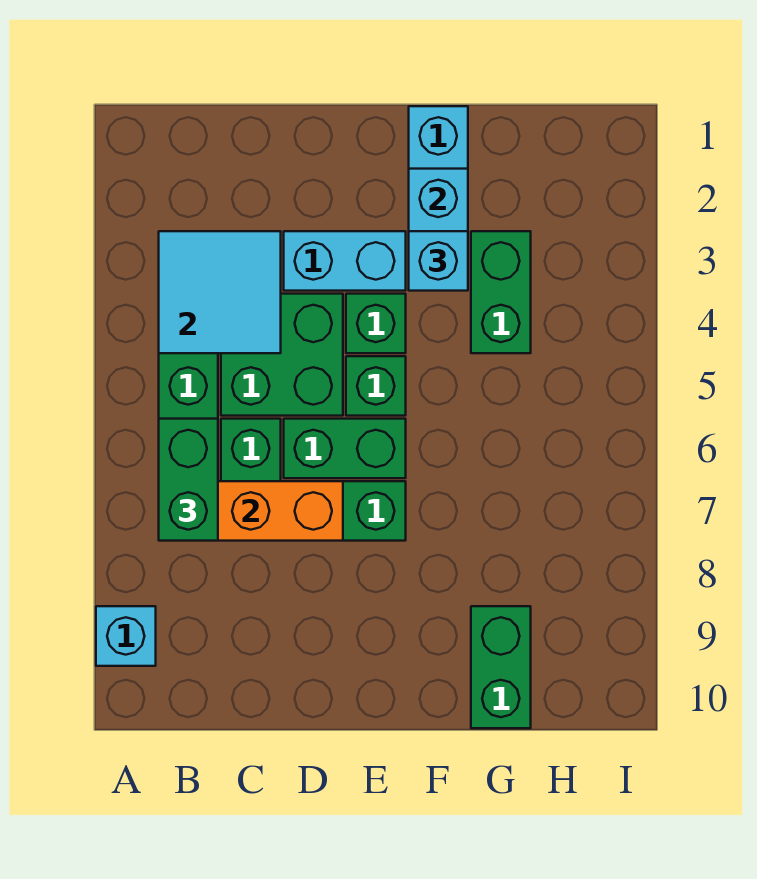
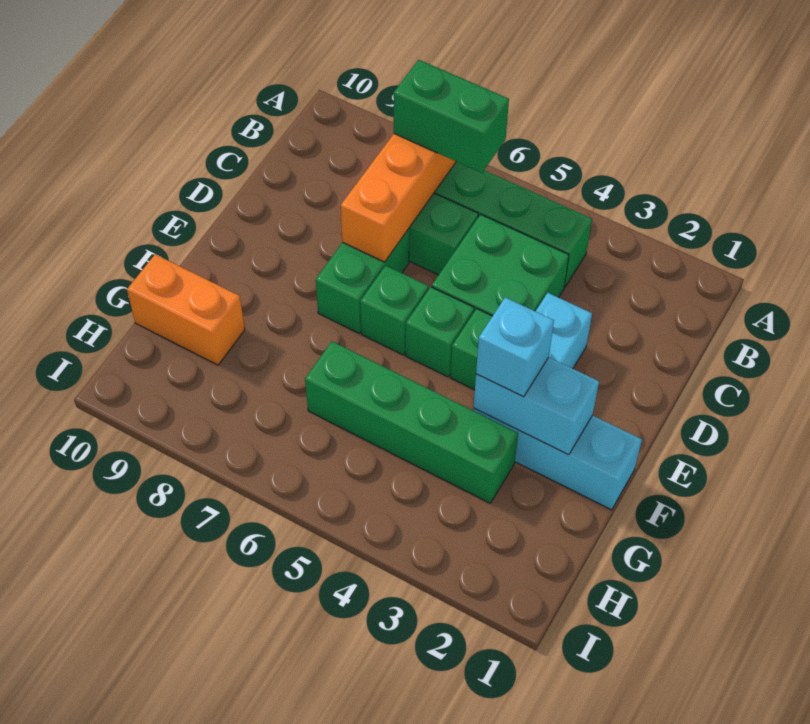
cyan brick A9 level 1 -> none
cyan tile B3:C4 level 2 -> none
green brick D6:E6 level 1 -> green brick E6 level 1
green brick G3:G4 level 1 -> green brick G3:G6 level 1
green brick G9:G10 level 1 -> orange brick G9:G10 level 1

